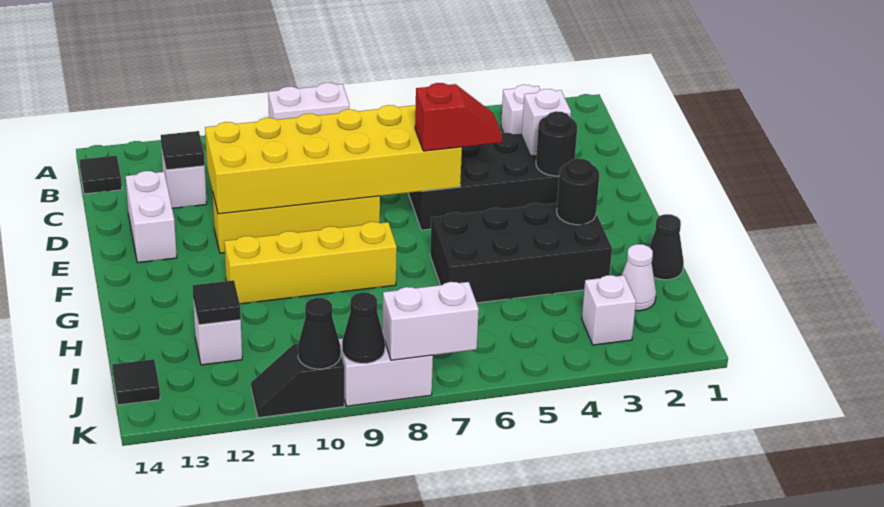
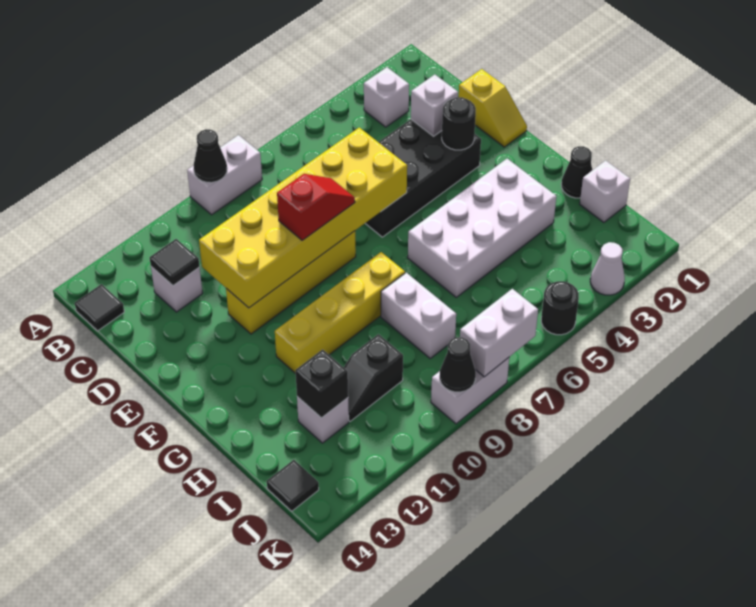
none -> yellow slope D1:E1 level 1 top D
white brick D13:E13 level 1 -> white brick H8:I8 level 1
red slope E5:E6 level 3 top 6 -> red slope E8:E9 level 3 top 9
black brick G3:H6 level 1 -> white brick G3:H6 level 1
black round brick G3 level 2 -> black round brick K5 level 1
white cone I2 level 1 -> white cone K3 level 1
black tile I12 level 2 -> black brick I12 level 2
white brick J3 level 1 -> white brick I1 level 1
black slope K10:K11 level 1 top 10 -> black slope I10:I11 level 1 top 10
black cone K10 level 2 -> black cone A9 level 2

